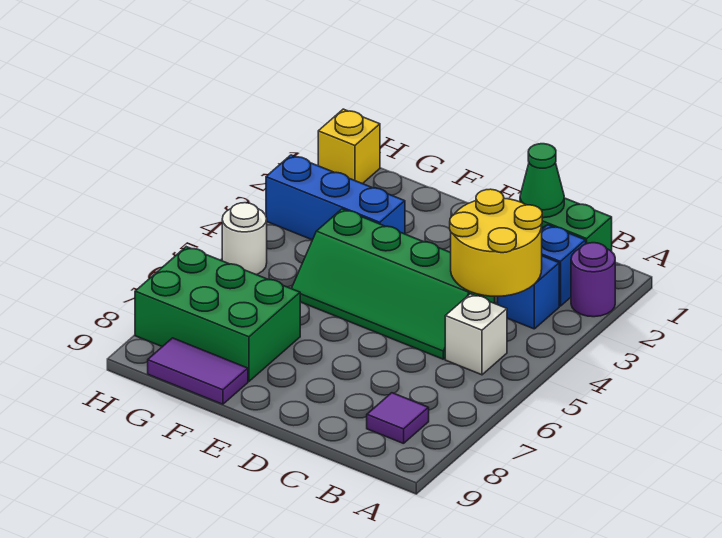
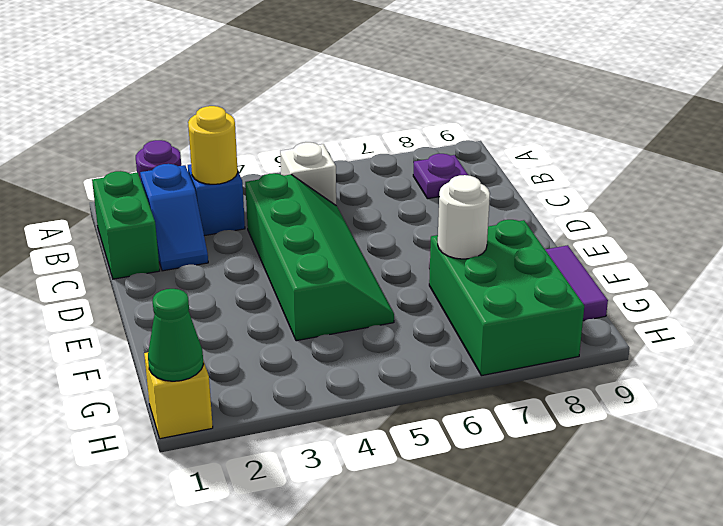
yellow round brick B3:C4 level 2 -> yellow round brick B3 level 2
purple tile B8 level 1 -> purple plate B8 level 1
green cone C1 level 2 -> green cone H1 level 2
blue brick F3:H3 level 1 -> none
white round brick H5 level 1 -> white round brick F7 level 2

